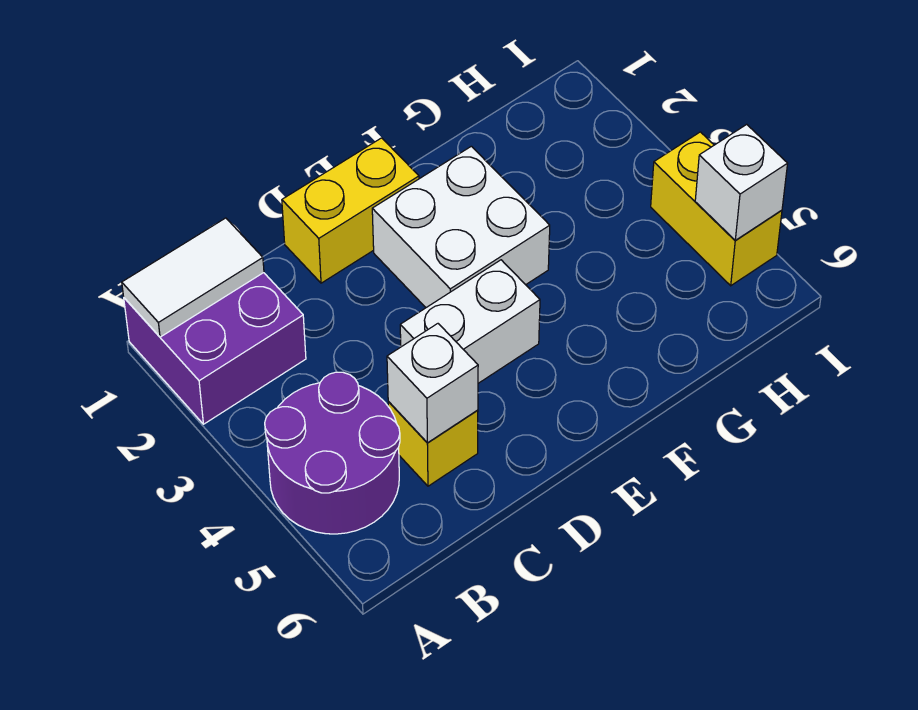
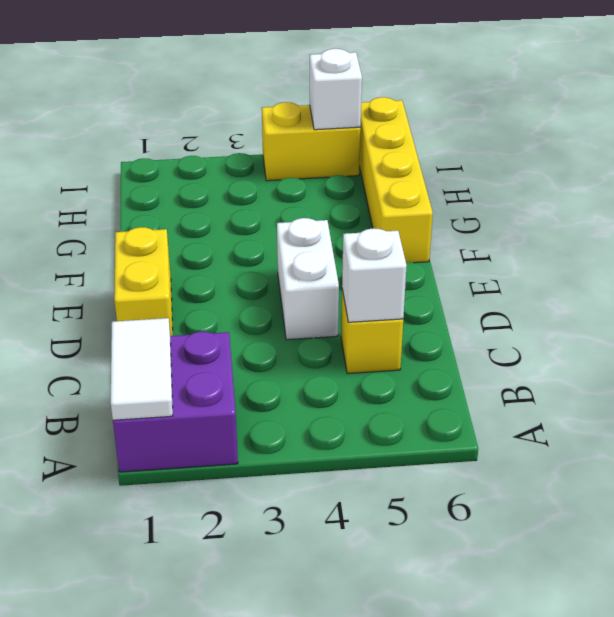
purple round brick A4:B5 level 1 -> none
white brick E2:F3 level 1 -> none
none -> yellow brick F6:I6 level 1

